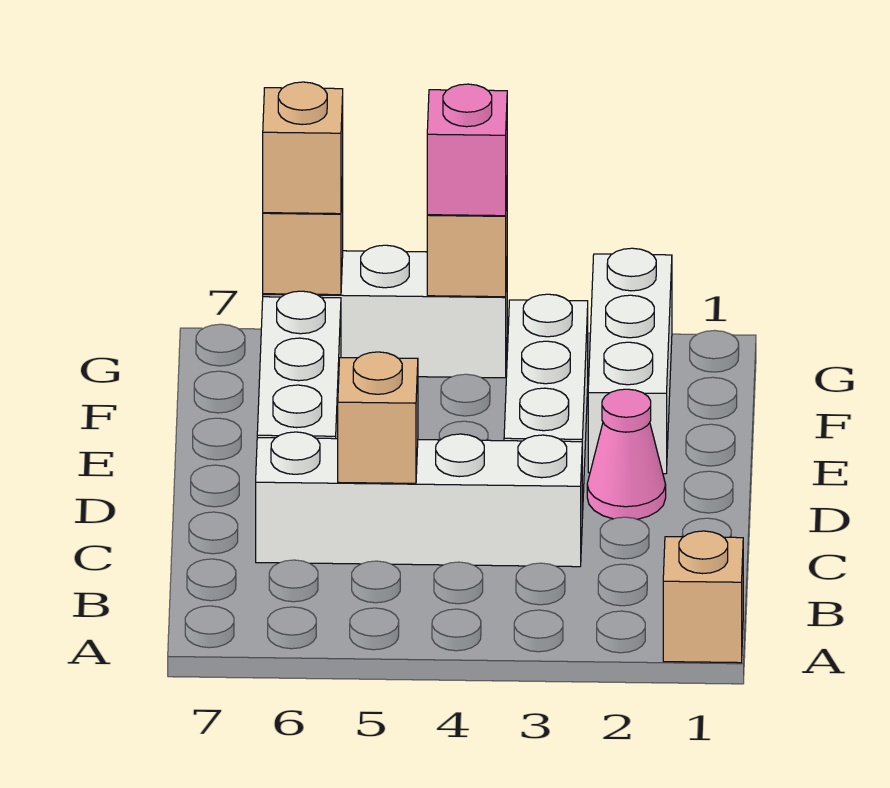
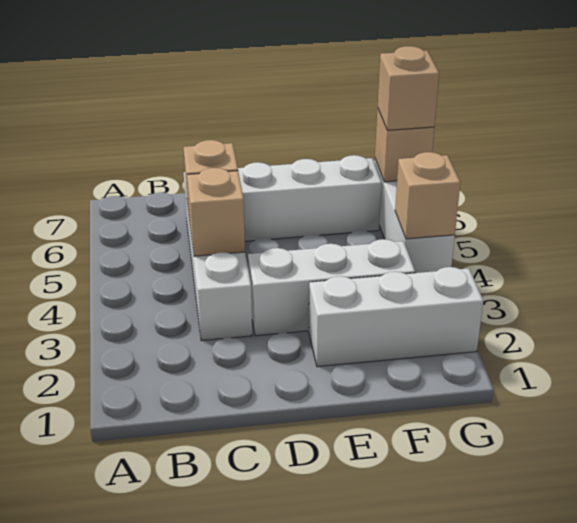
tan brick A1 level 1 -> tan brick C4 level 2
pink cone D2 level 1 -> none
pink brick G4 level 3 -> none

